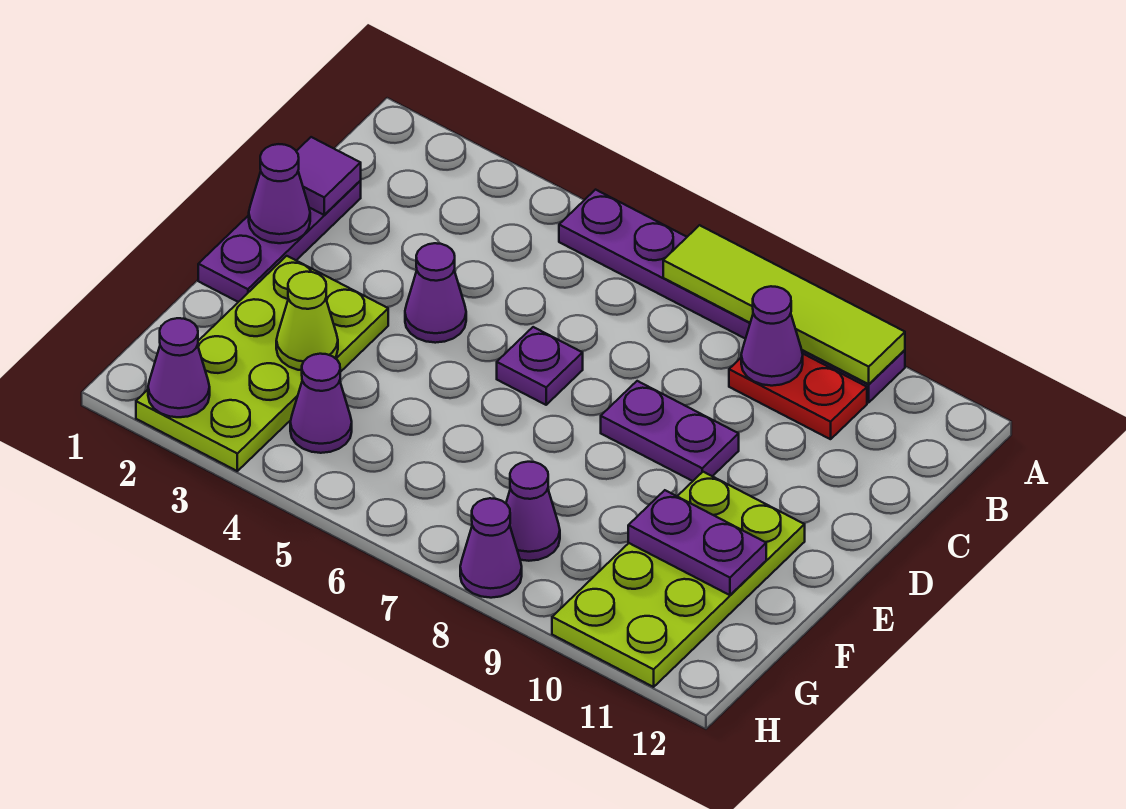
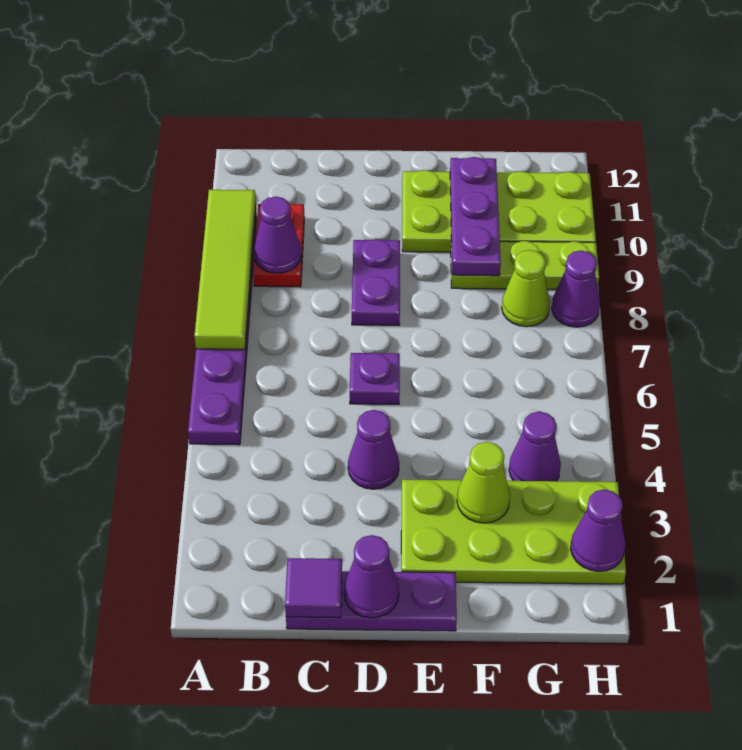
none -> lime plate F9:H9 level 1
purple plate F10:F11 level 2 -> purple plate F9:F11 level 2
purple cone G8 level 1 -> lime cone G8 level 1

